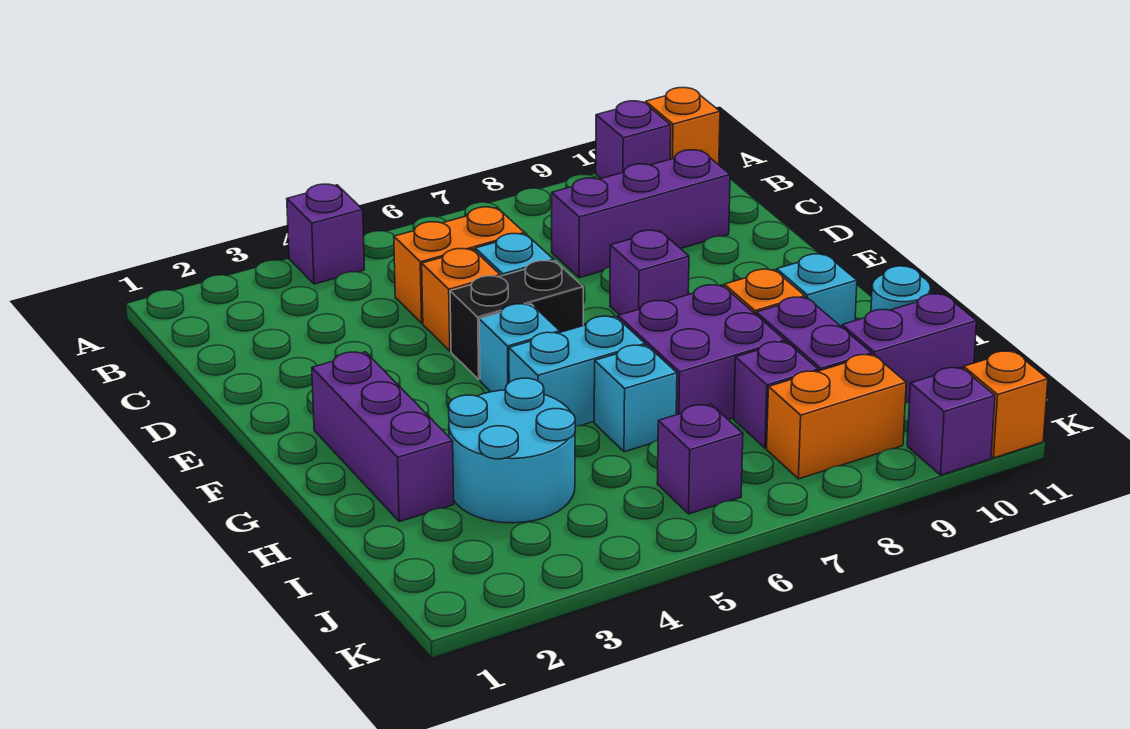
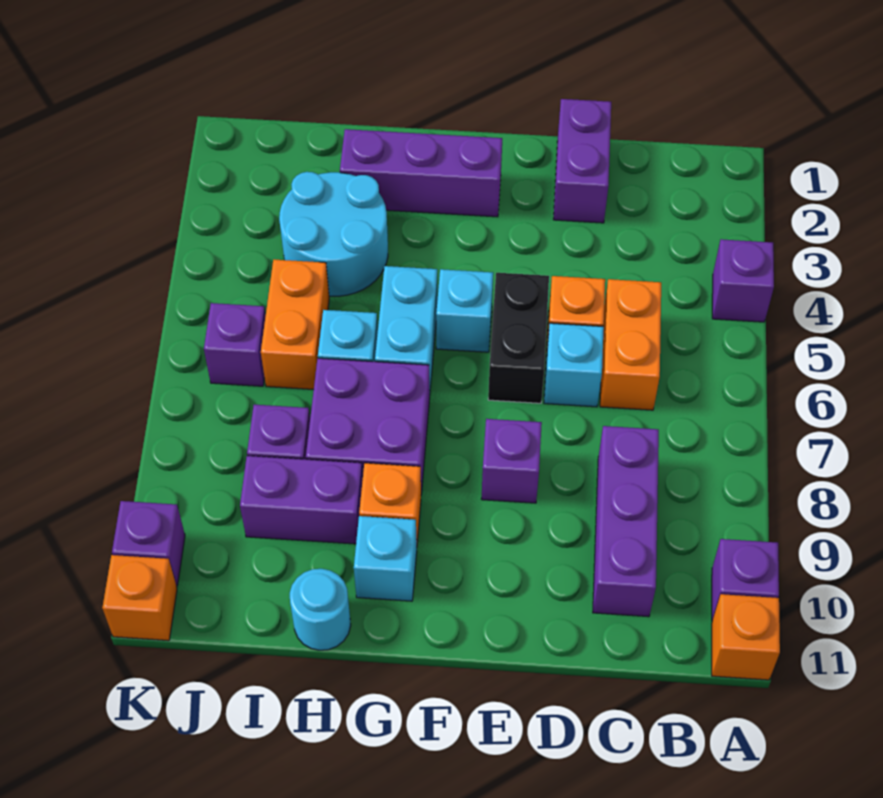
purple brick I10:I11 level 1 -> purple brick D1:D2 level 1
orange brick J8:J9 level 1 -> orange brick I5:I6 level 1

